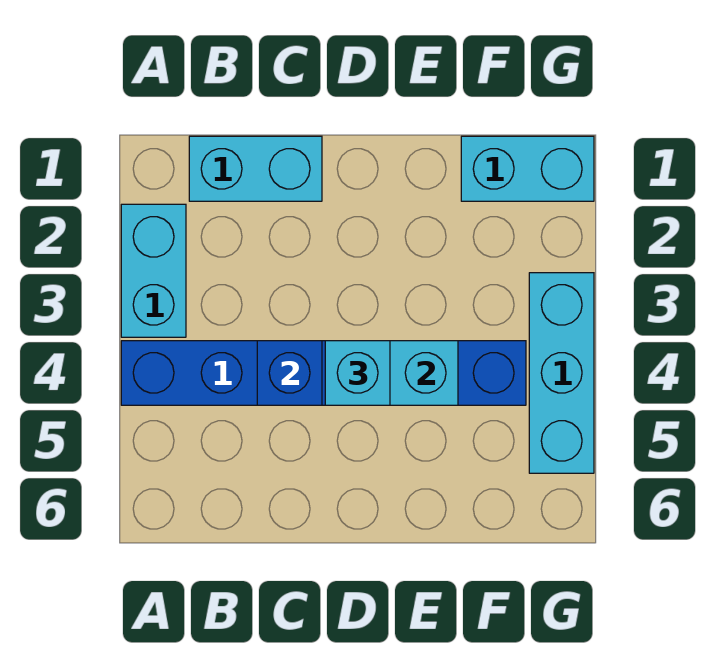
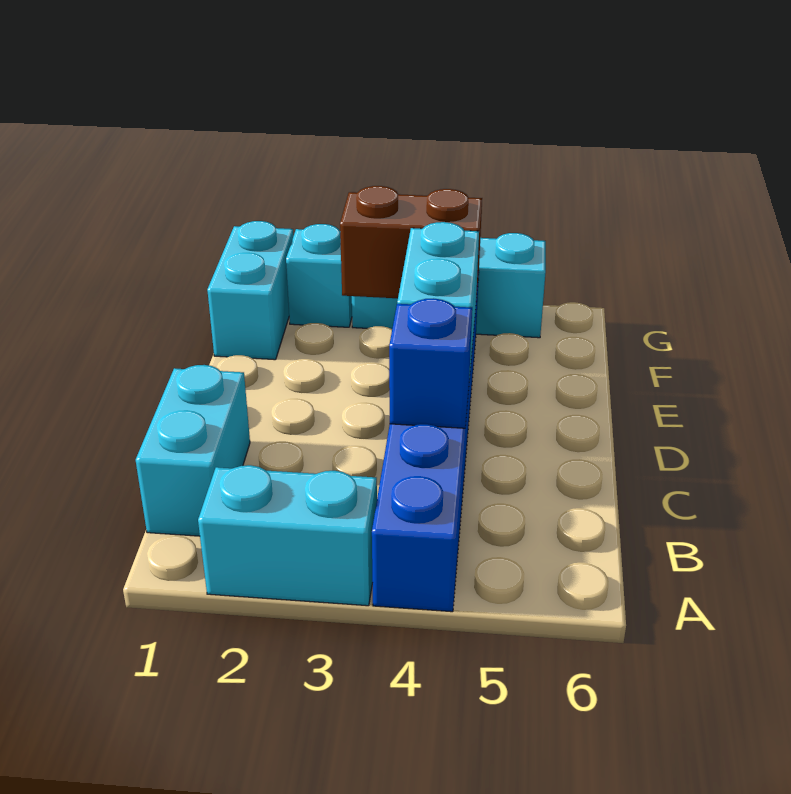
cyan brick D4 level 3 -> cyan brick G2 level 1
none -> brown brick F3:F4 level 2

